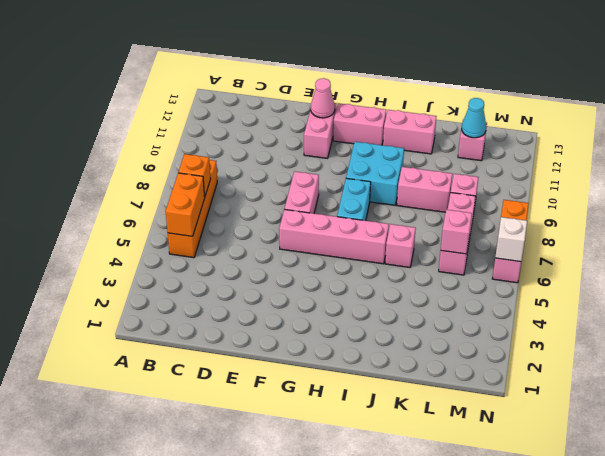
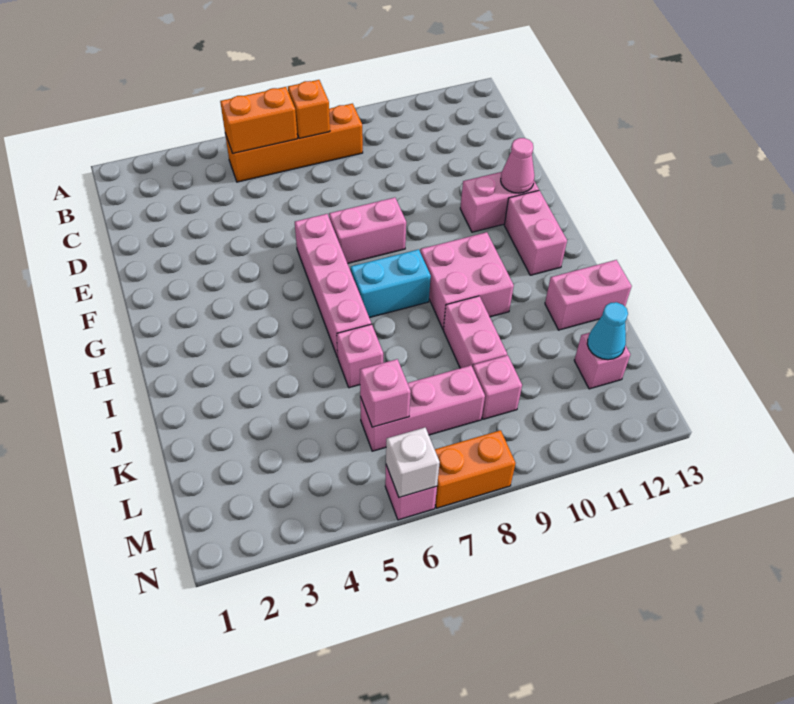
cyan brick H9:I10 level 1 -> pink brick H9:I10 level 1
pink brick I12:J12 level 1 -> pink brick J12:J13 level 1

